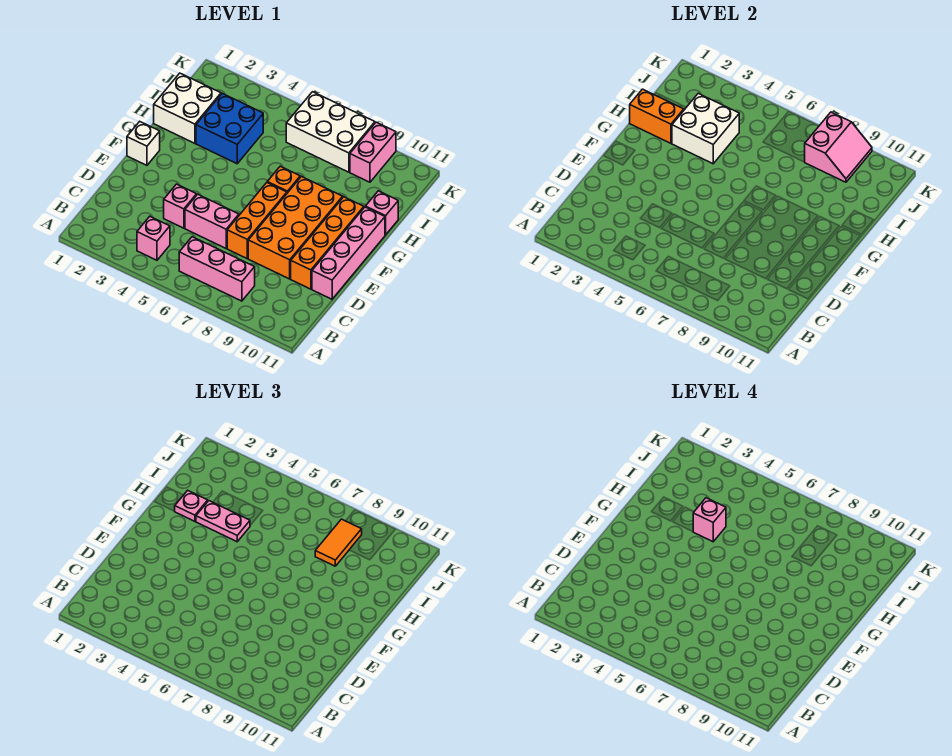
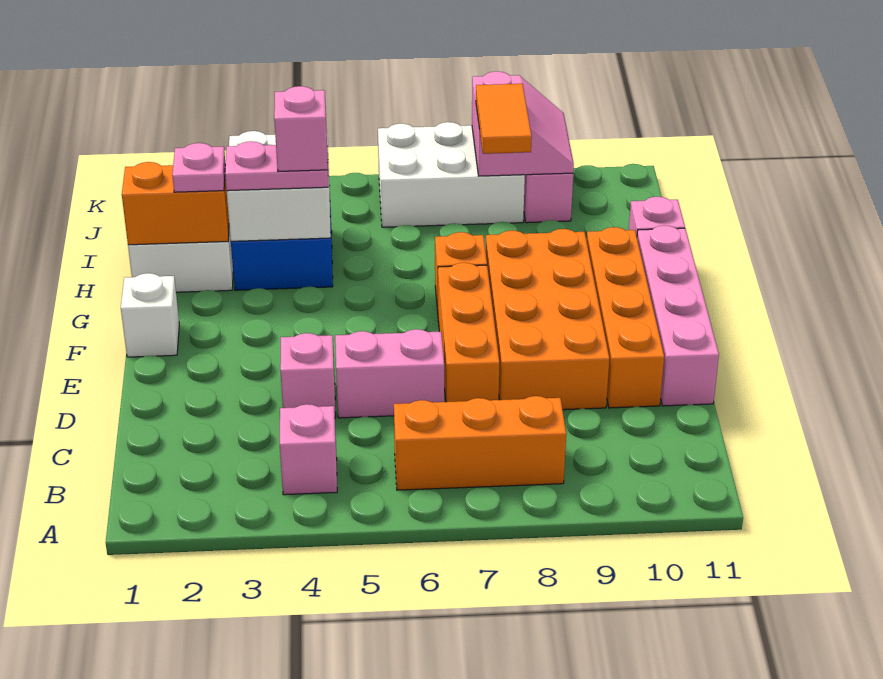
pink brick B6:B8 level 1 -> orange brick B6:B8 level 1

